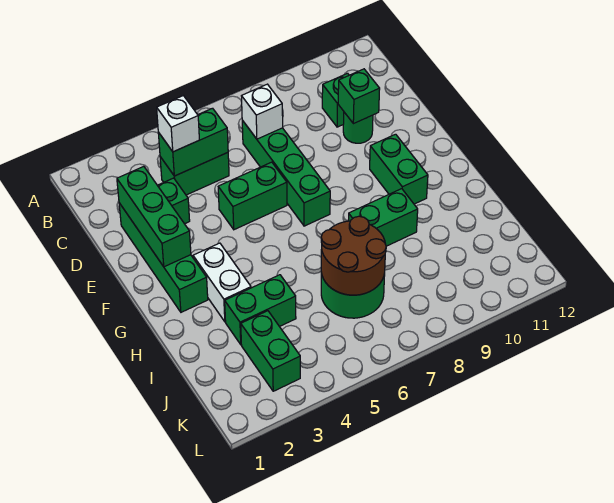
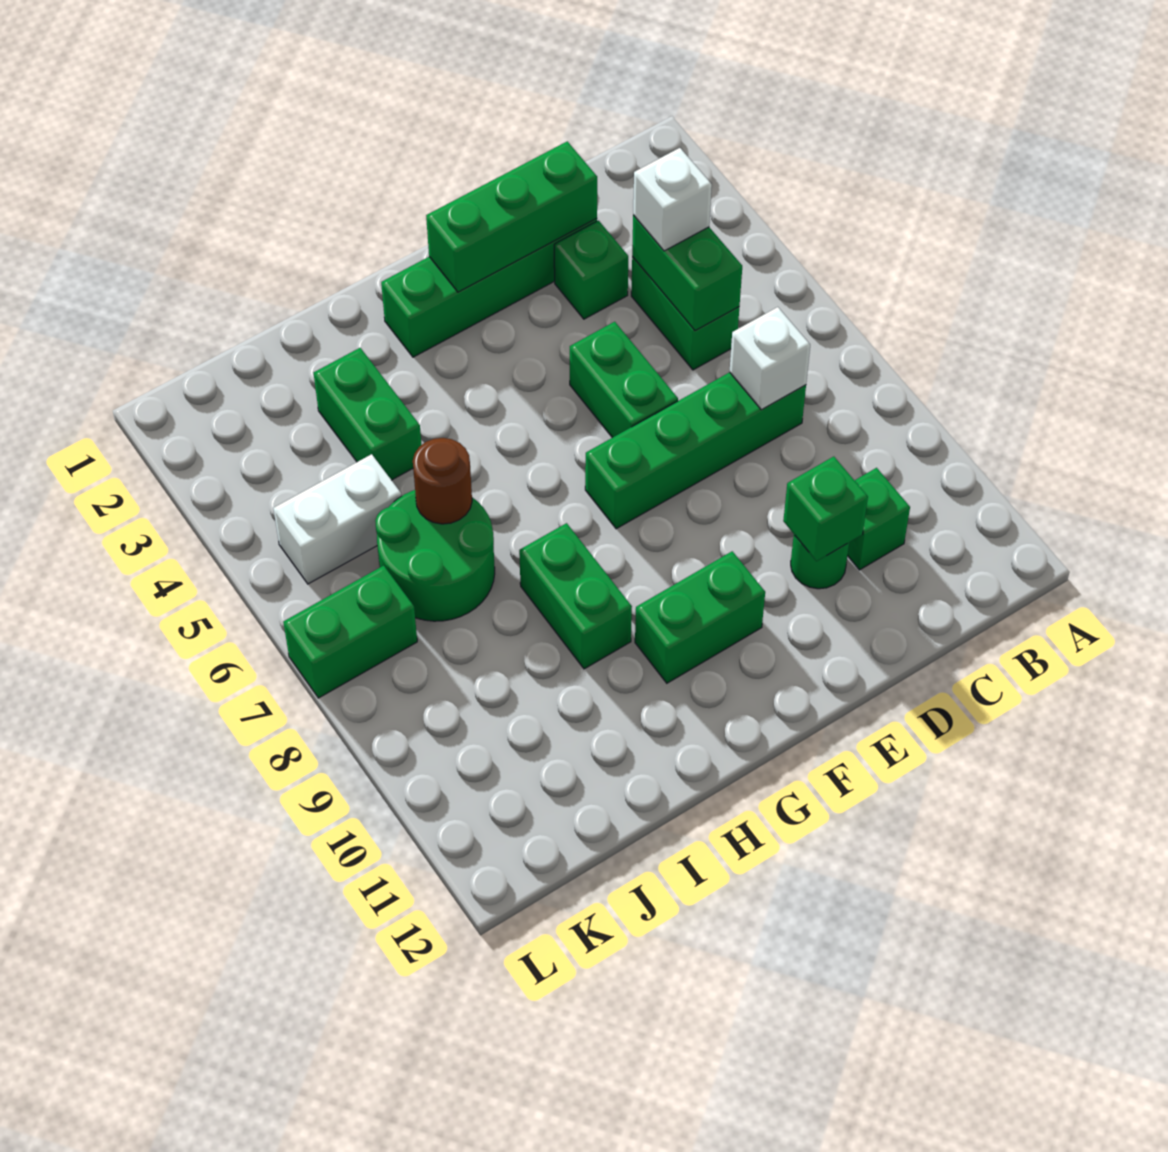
white brick G3:H3 level 1 -> white brick J5:K5 level 1
brown round brick I6:J7 level 2 -> brown round brick I6 level 2
green brick J3:K3 level 1 -> green brick K7:L7 level 1

